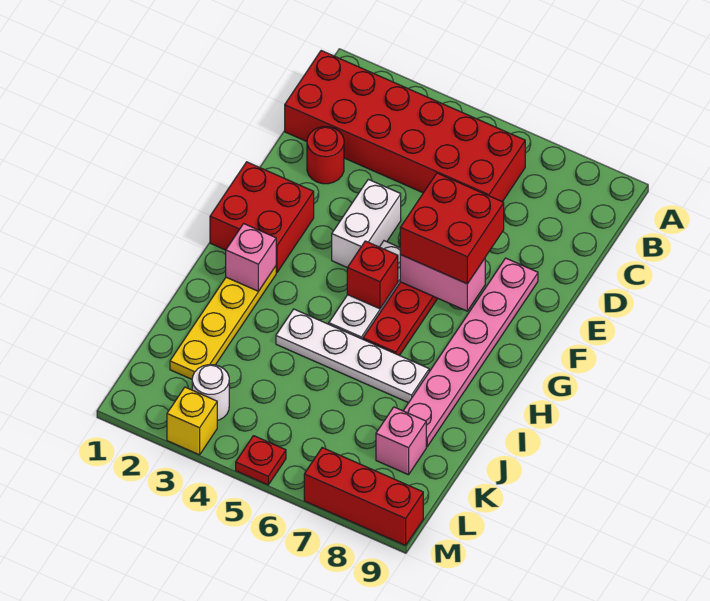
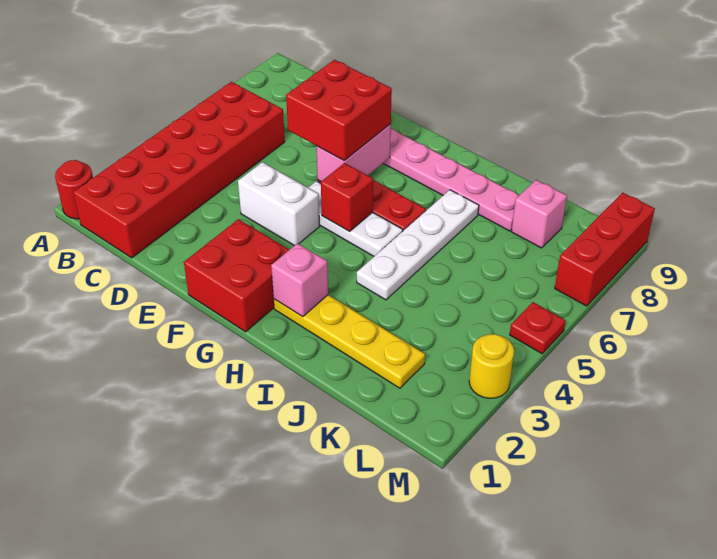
red round brick D2 level 1 -> red round brick A1 level 1
white round brick L3 level 1 -> none
yellow brick M3 level 1 -> yellow round brick M3 level 1

